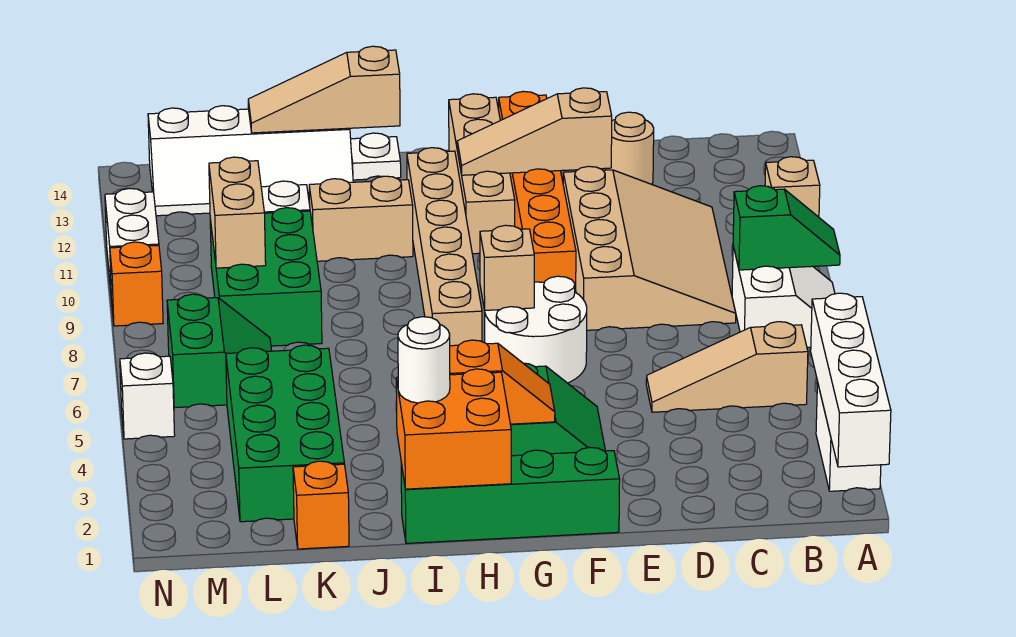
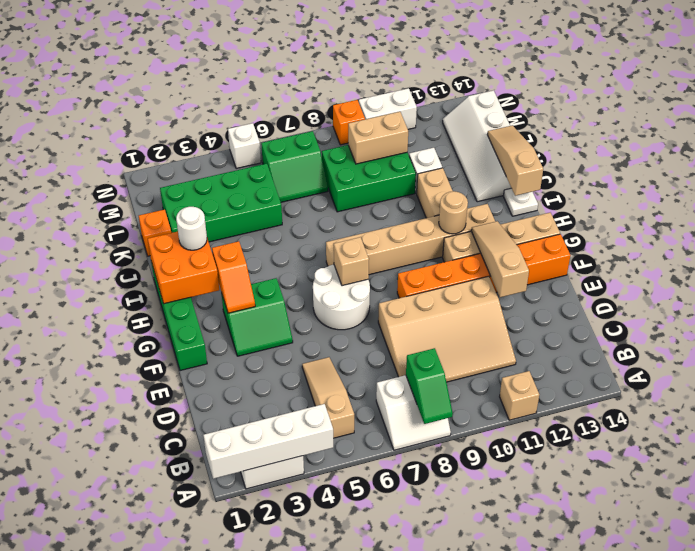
tan round brick D13 level 1 -> tan round brick H11 level 2

